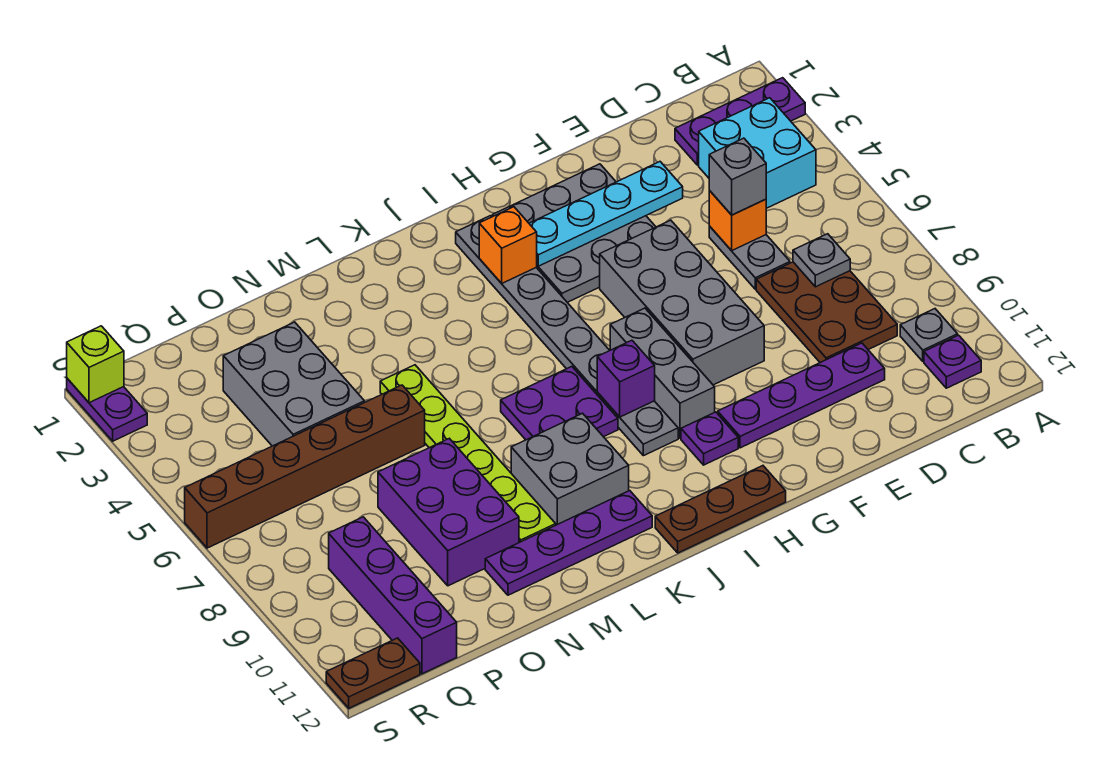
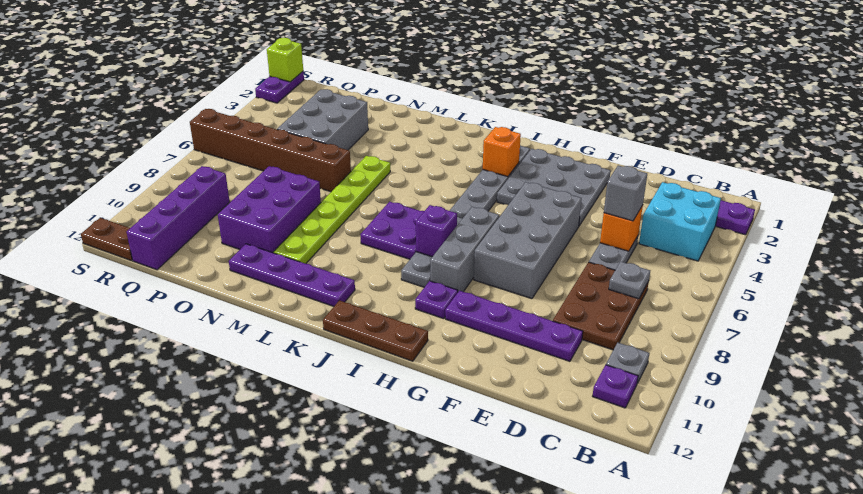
cyan plate E3:H3 level 2 -> none
grey brick K9:L10 level 1 -> none

